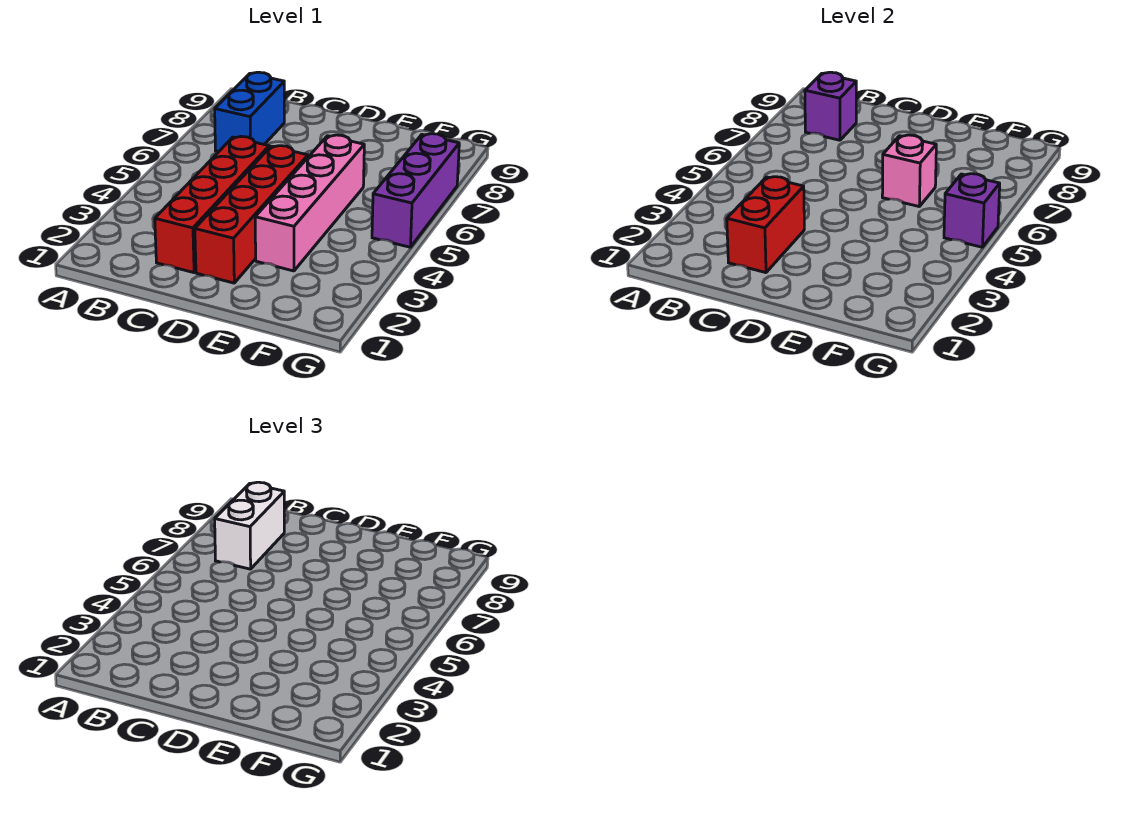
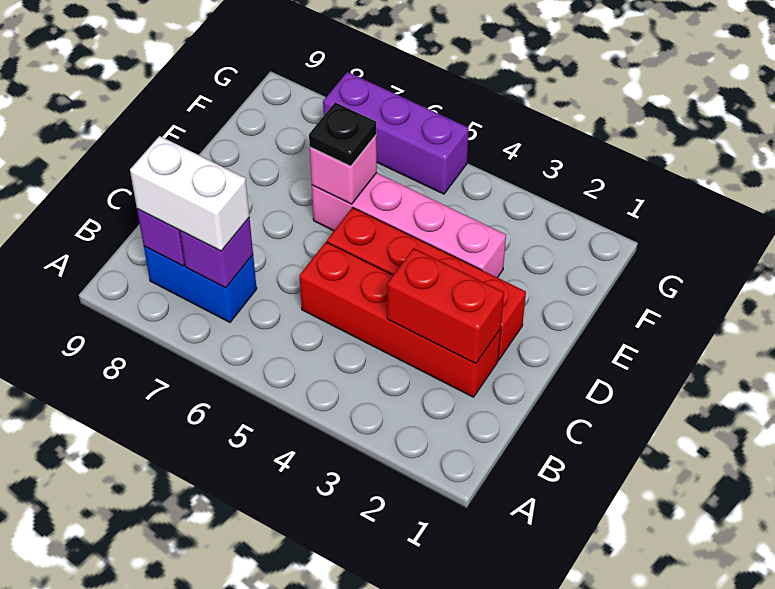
none -> black plate E6 level 3
purple brick G5 level 2 -> purple brick B7 level 2

